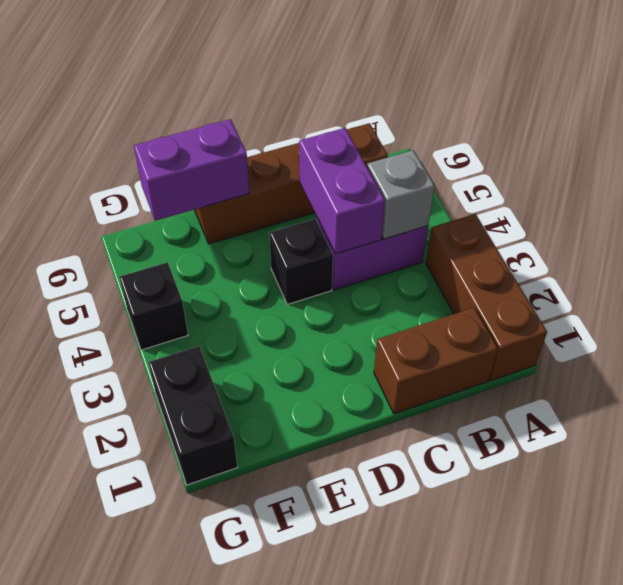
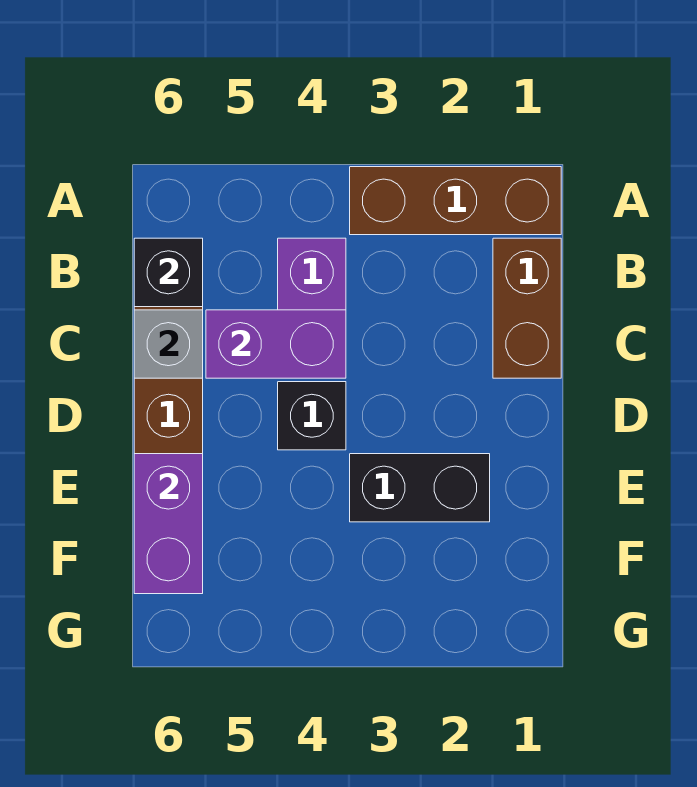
grey brick B4 level 2 -> grey brick C6 level 2
black brick G1:G2 level 1 -> black brick E2:E3 level 1
black brick G4 level 1 -> black brick B6 level 2

